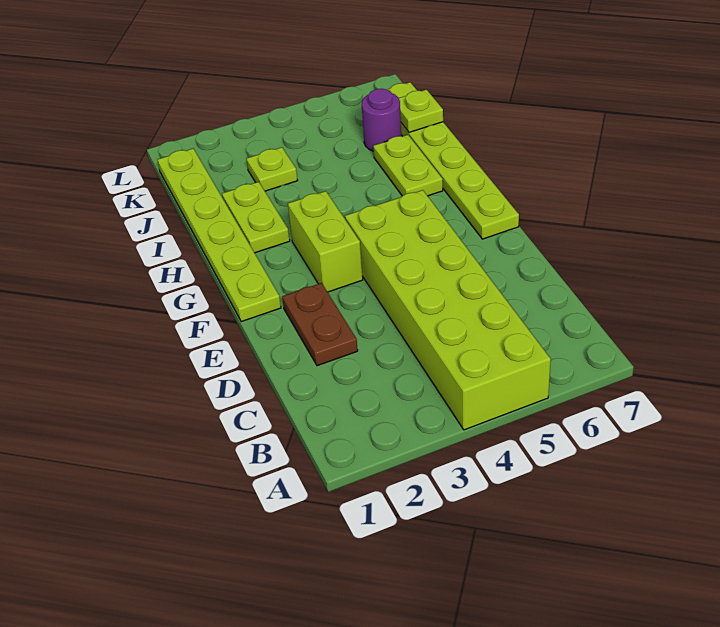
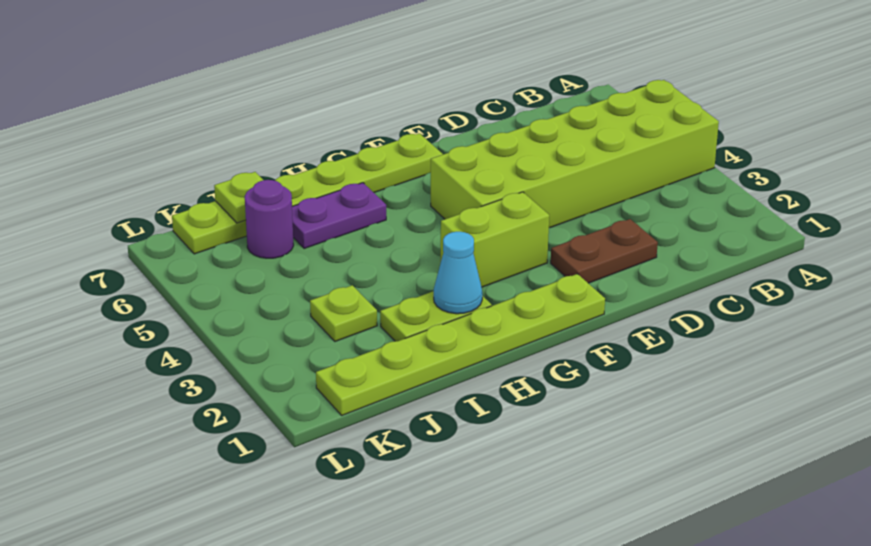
none -> cyan cone H2 level 2
lime plate H6:I6 level 1 -> purple plate H6:I6 level 1

